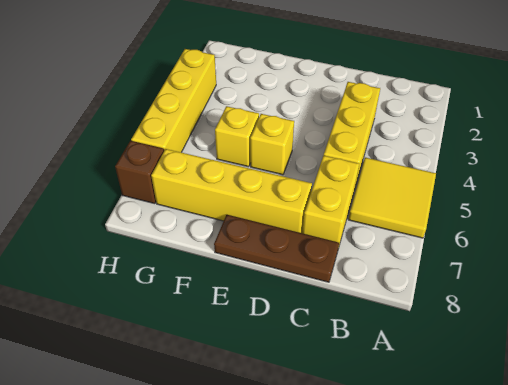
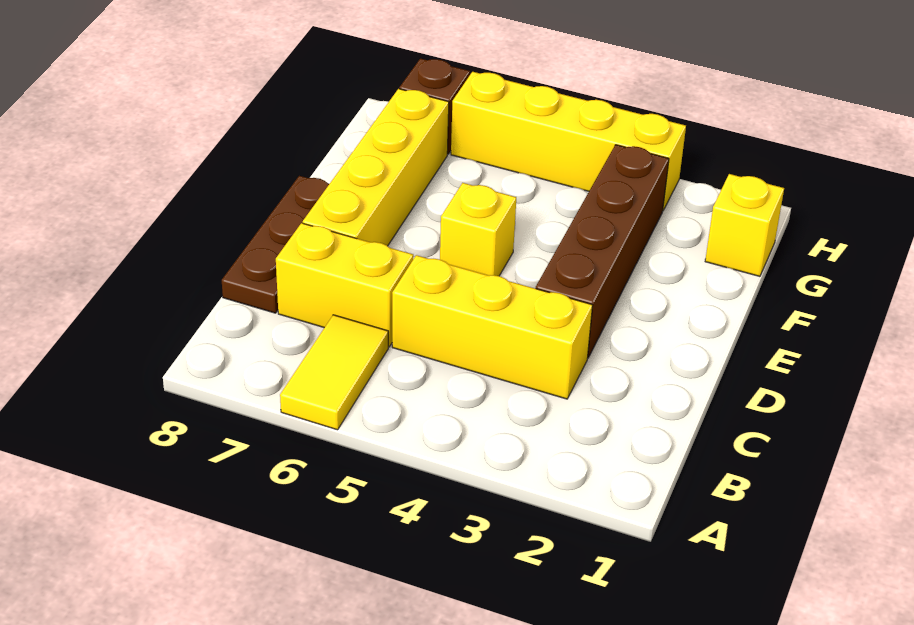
yellow tile A5:B6 level 1 -> yellow tile A6:B6 level 1
none -> brown brick D3:G3 level 1
yellow brick F5 level 1 -> yellow brick G1 level 1

